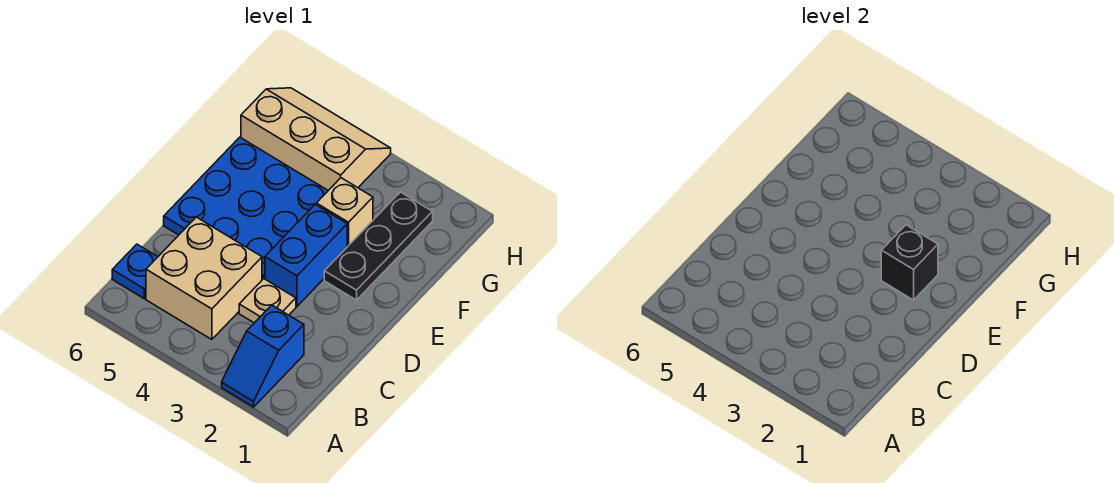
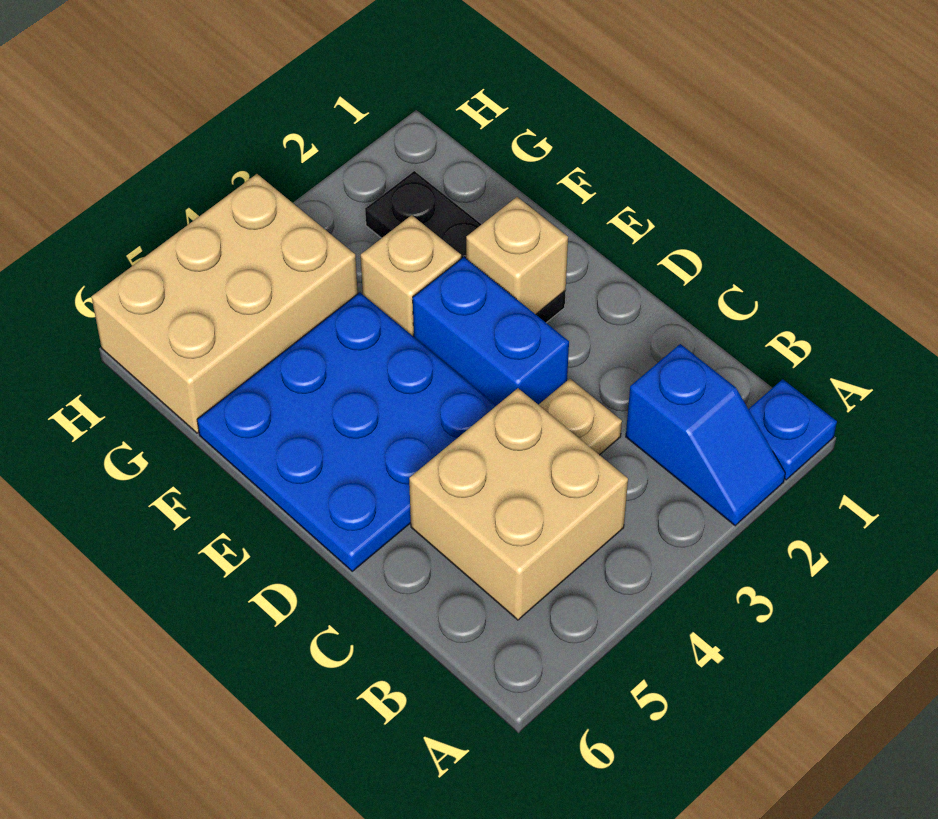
blue plate B6 level 1 -> blue plate A1 level 1
black brick E2 level 2 -> tan brick E2 level 2
tan slope G4:H6 level 1 top G -> tan brick G4:H6 level 1

